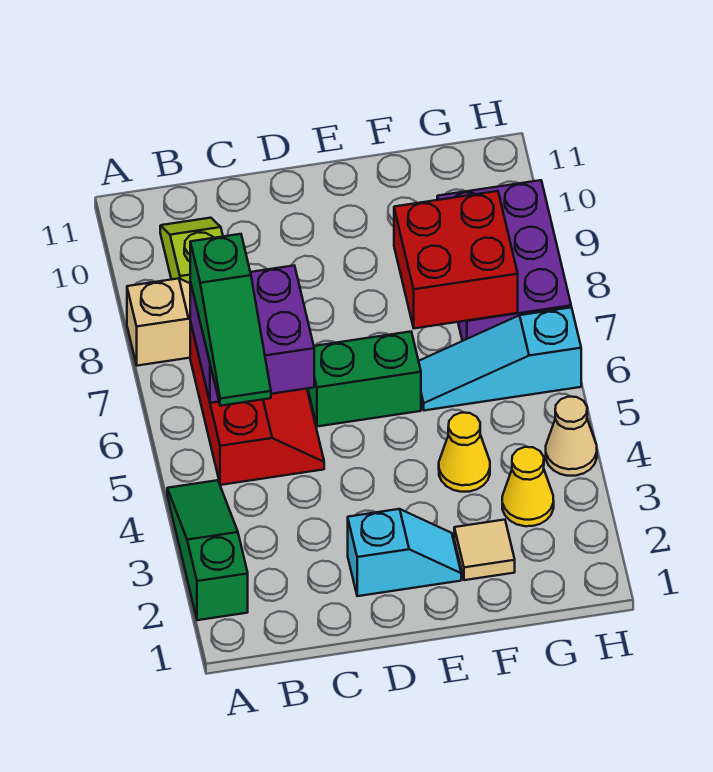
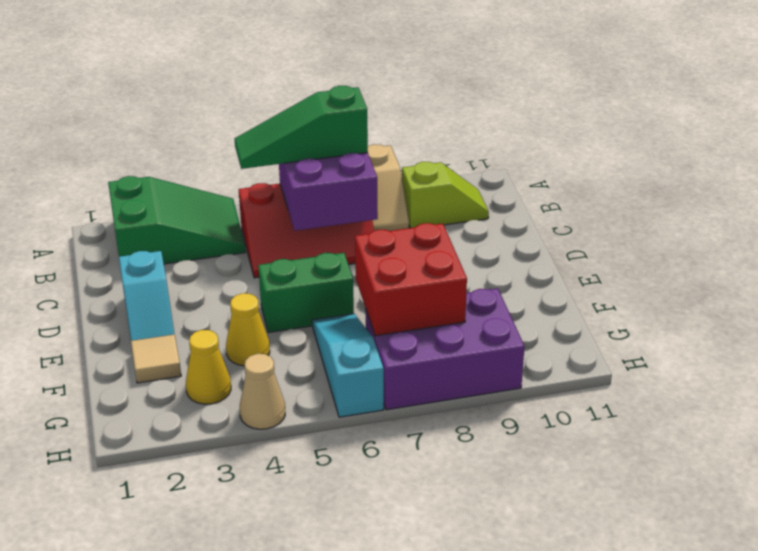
green slope A2:A4 level 1 top 2 -> green slope A2:B4 level 1 top 2
green brick D6:E6 level 1 -> green brick E5:E6 level 1

